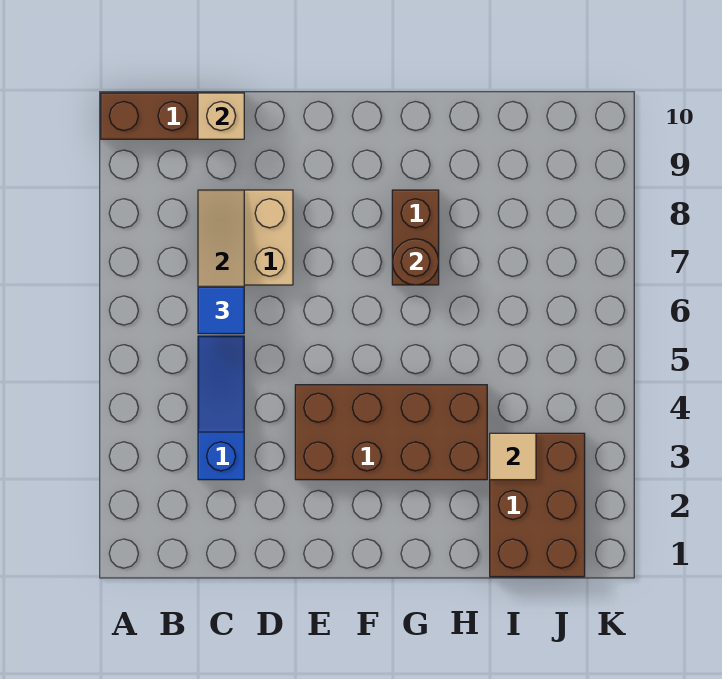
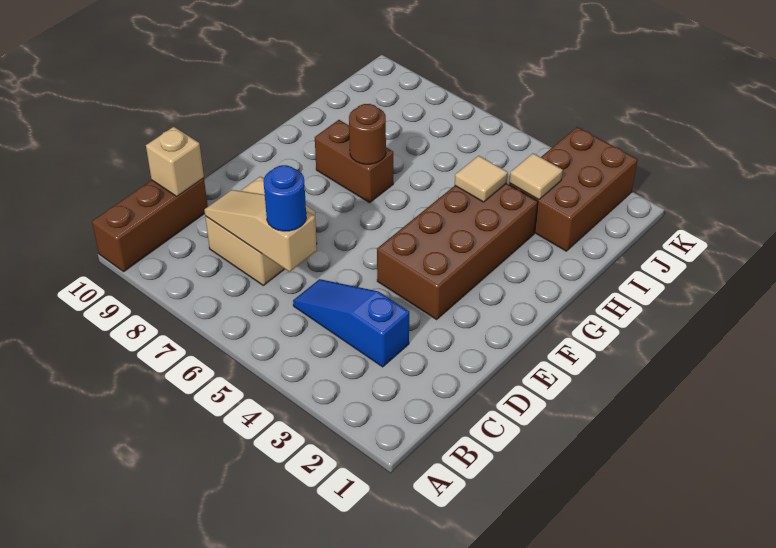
blue tile C6 level 3 -> blue round brick C6 level 3
none -> tan tile H4 level 2
brown brick I1:J3 level 1 -> brown brick I2:K3 level 1

